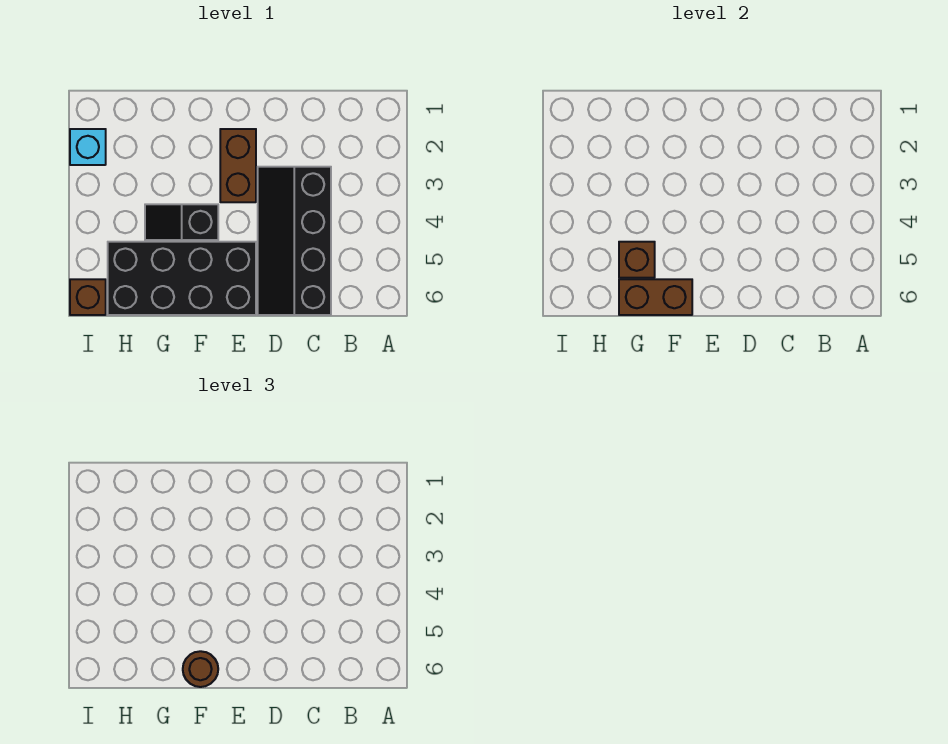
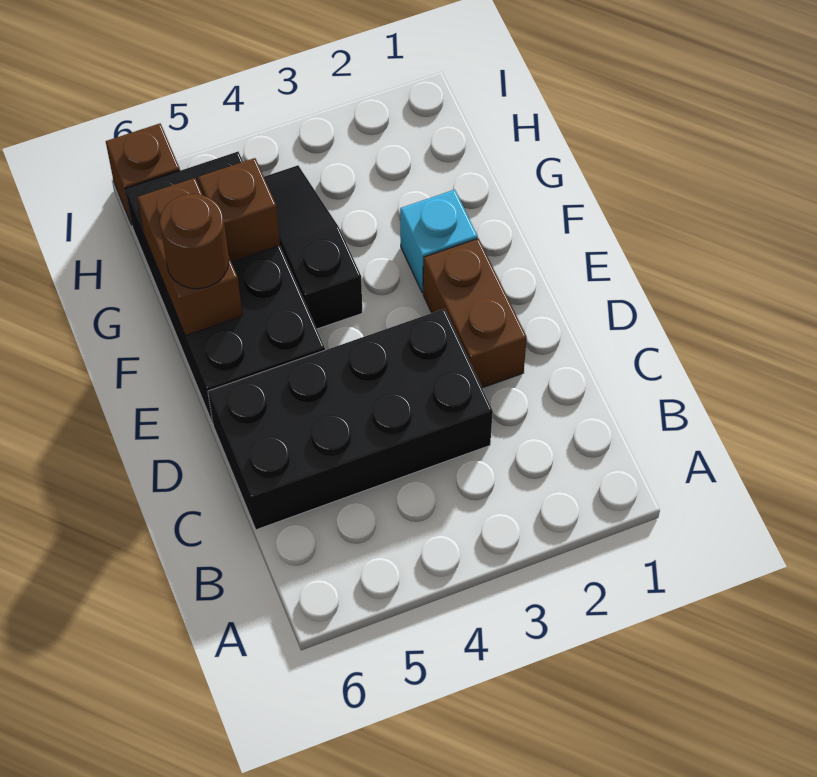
black slope C3:D6 level 1 top C -> black brick C3:D6 level 1
brown brick E2:E3 level 1 -> brown brick D2:E2 level 1
black slope F4:G4 level 1 top F -> black slope F4:H4 level 1 top F
cyan brick I2 level 1 -> cyan brick F2 level 1

